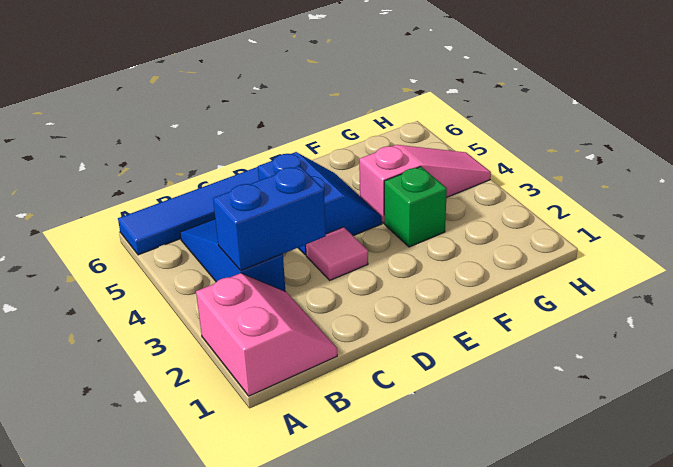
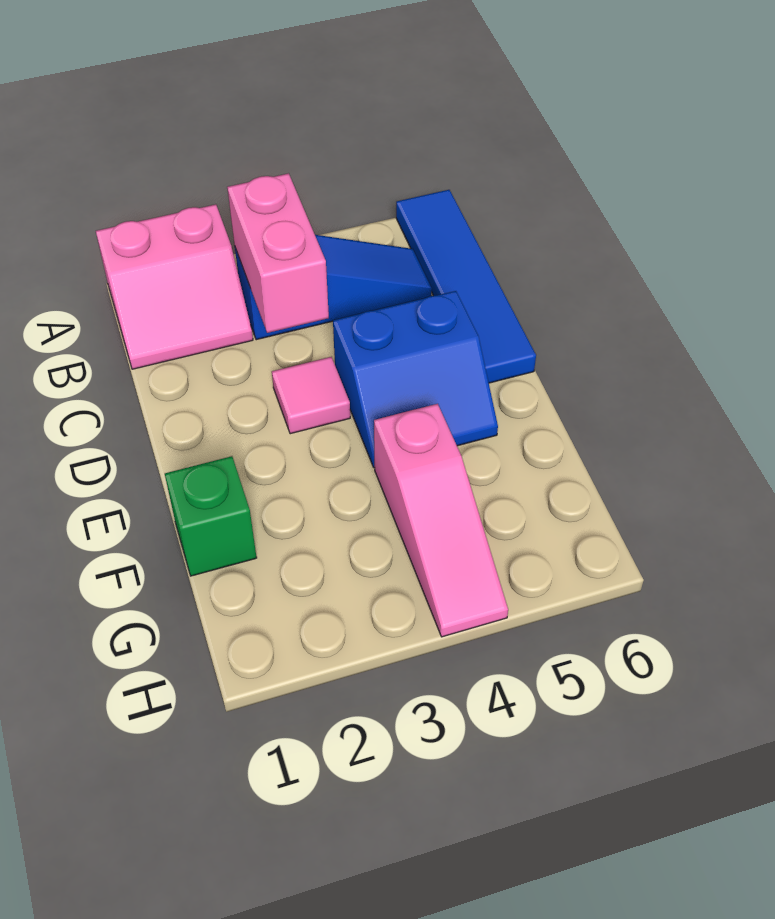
blue brick B3:C3 level 2 -> pink brick B3:C3 level 2
green brick F3 level 1 -> green brick F1 level 1

